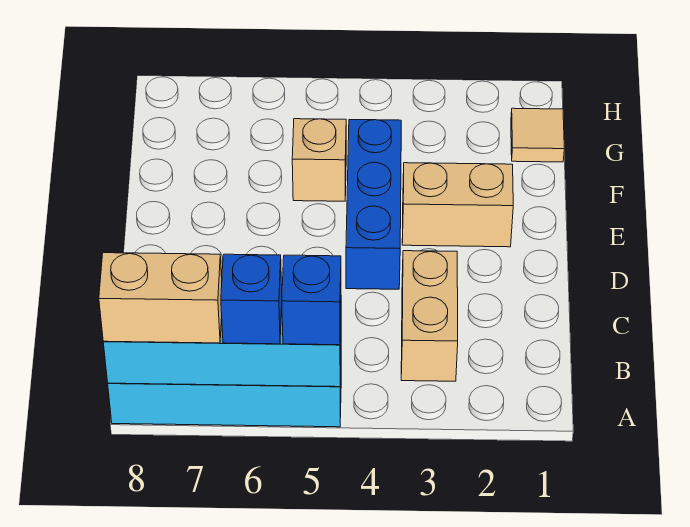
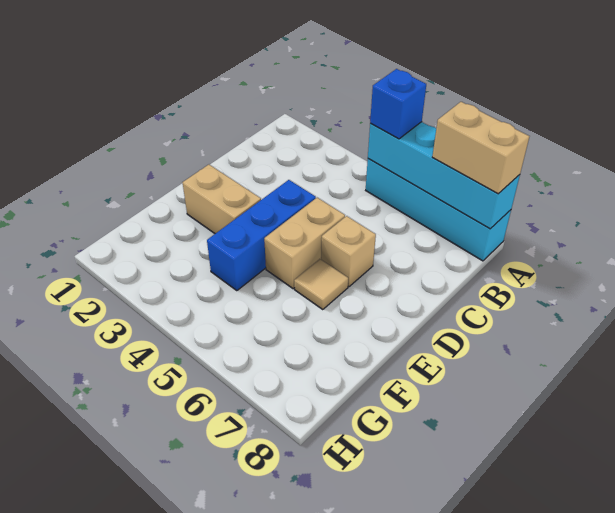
blue brick A6 level 3 -> none
tan brick B3:C3 level 1 -> tan brick D5:E5 level 1
tan brick F5 level 1 -> tan brick D6 level 1
tan tile G1 level 1 -> tan tile E6 level 1

